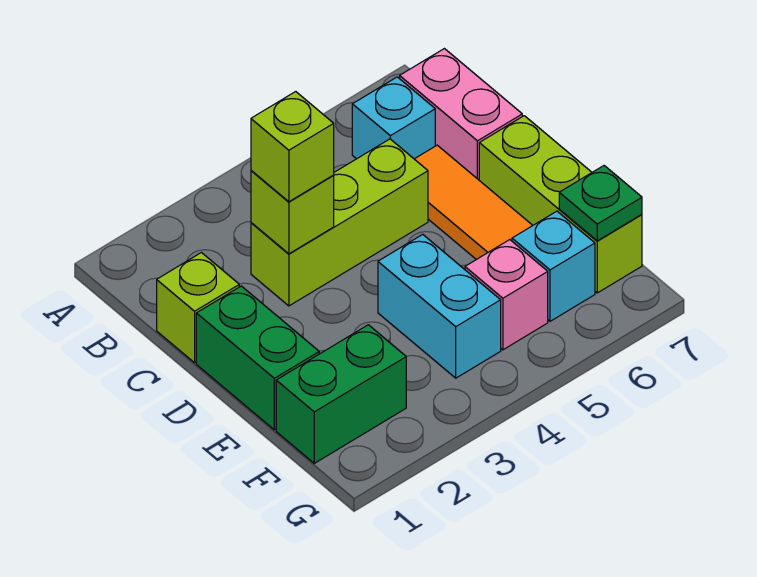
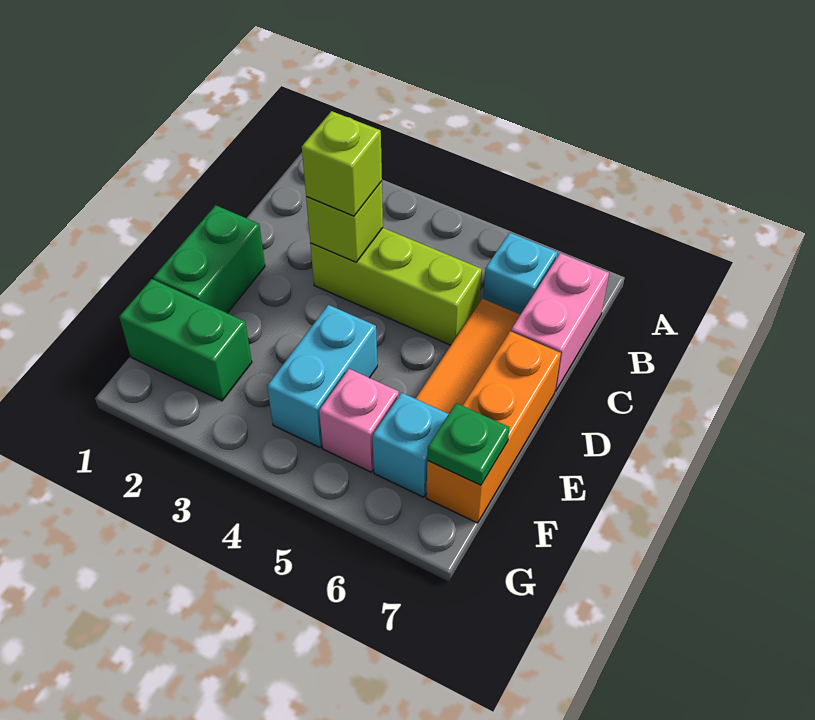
lime brick C1 level 1 -> none
lime brick D7:F7 level 1 -> orange brick D7:F7 level 1

